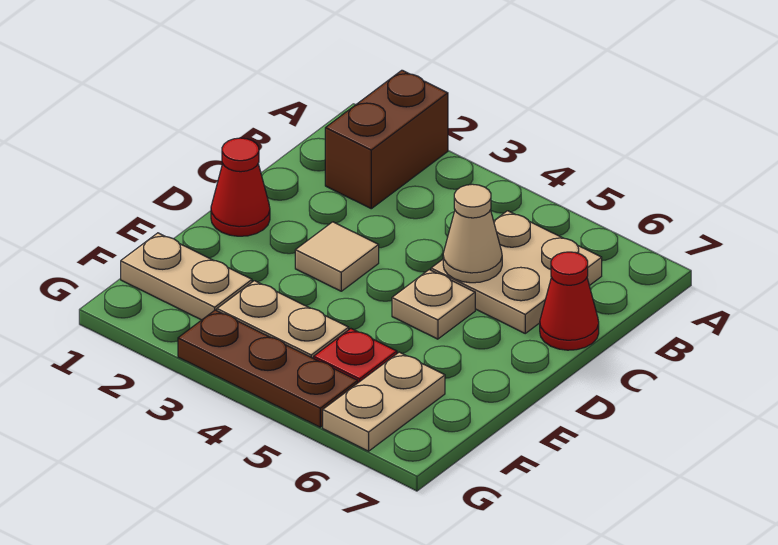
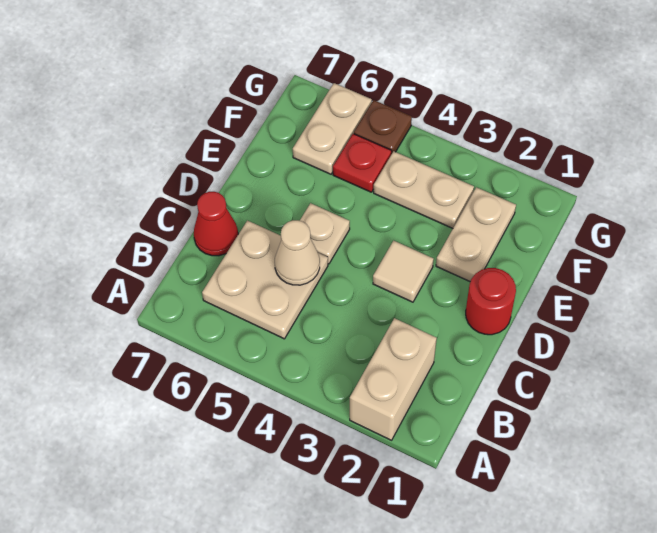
brown brick A2:B2 level 1 -> tan brick A2:B2 level 1
red cone D1 level 1 -> red round brick D1 level 1
tan plate F1:F2 level 1 -> tan plate E2:F2 level 1
brown plate G3:G5 level 1 -> brown plate G5 level 1

